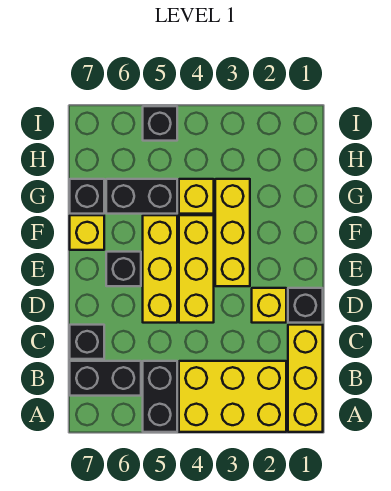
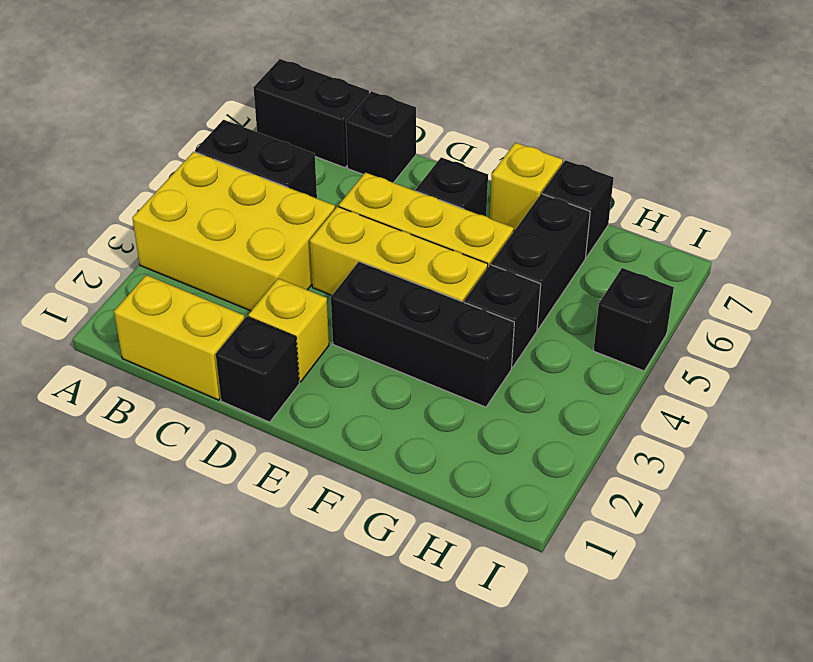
yellow brick A1:C1 level 1 -> yellow brick B1:C1 level 1
yellow brick A2:B4 level 1 -> yellow brick A3:C4 level 1
black brick B6:B7 level 1 -> black brick A7:B7 level 1
yellow brick E3:G3 level 1 -> black brick E3:G3 level 1
yellow brick G4 level 1 -> black brick G4 level 1

